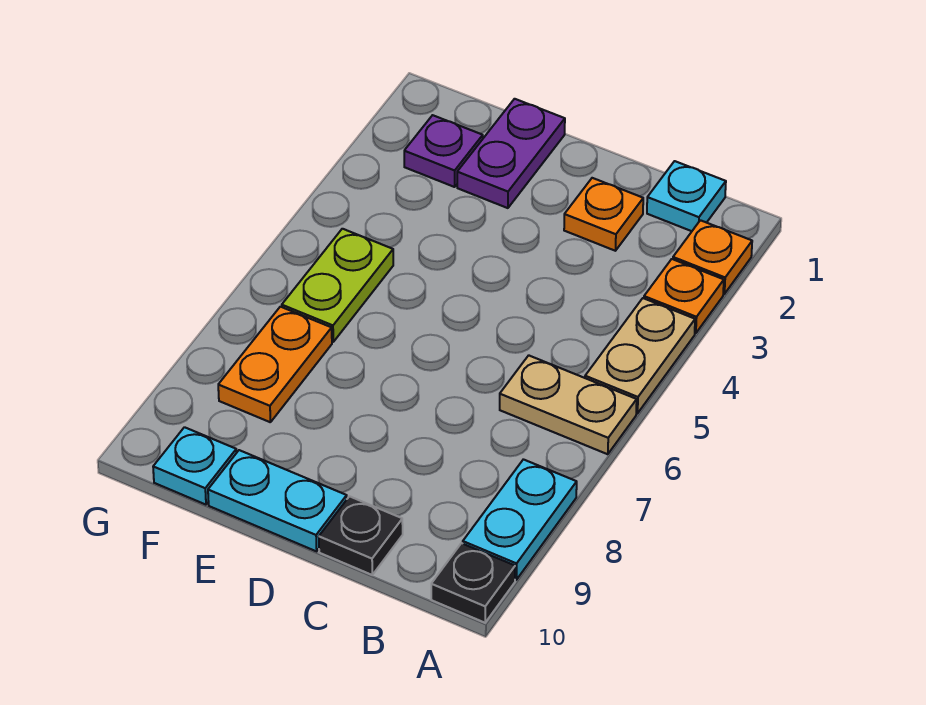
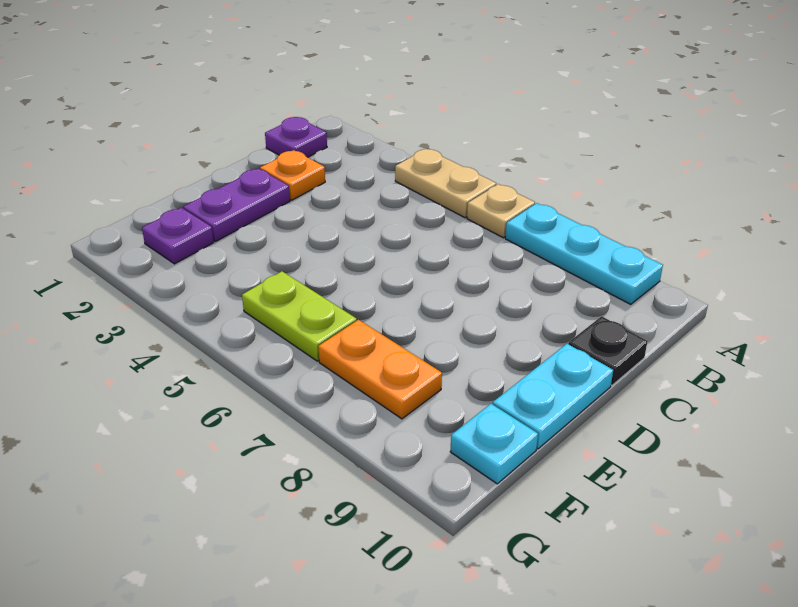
orange plate A2 level 1 -> none
orange plate A3 level 1 -> none
tan plate A6:B6 level 1 -> tan plate A6 level 1
cyan plate A8:A9 level 1 -> cyan plate A7:A9 level 1
black plate A10 level 1 -> none
cyan plate B1 level 1 -> purple plate B1 level 1
purple plate E1:E2 level 1 -> purple plate D2:E2 level 1

